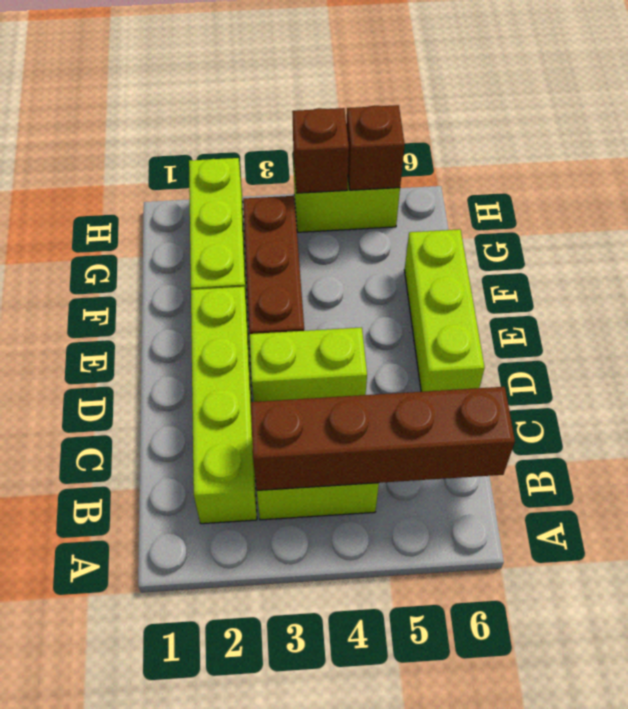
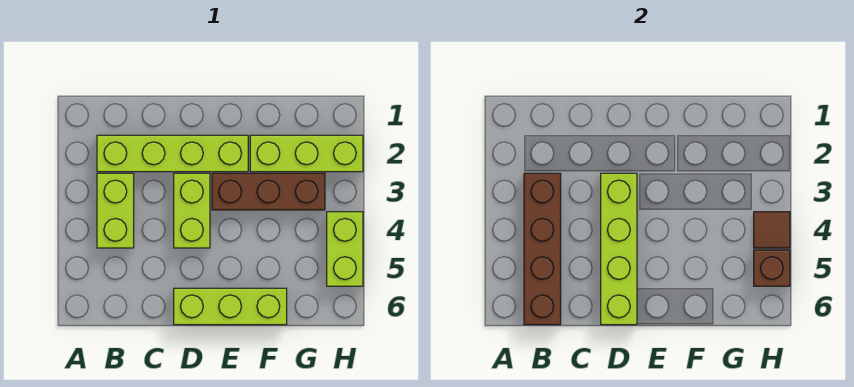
none -> lime brick D3:D6 level 2
brown brick H4 level 2 -> brown tile H4 level 2

